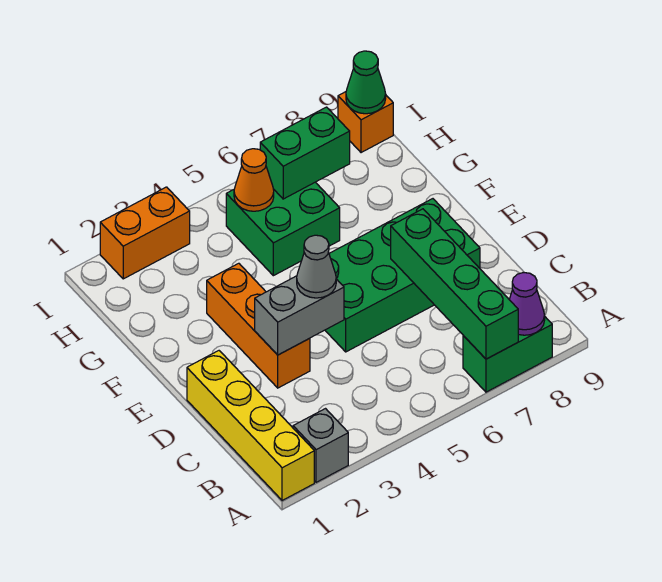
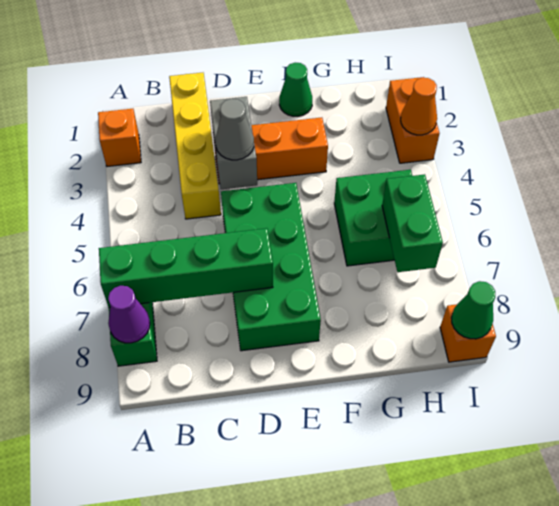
yellow brick A1:D1 level 1 -> yellow brick C1:C4 level 1
grey brick A2 level 1 -> orange brick A2 level 1
none -> green cone F1 level 1
orange cone H5 level 2 -> orange cone I3 level 2

